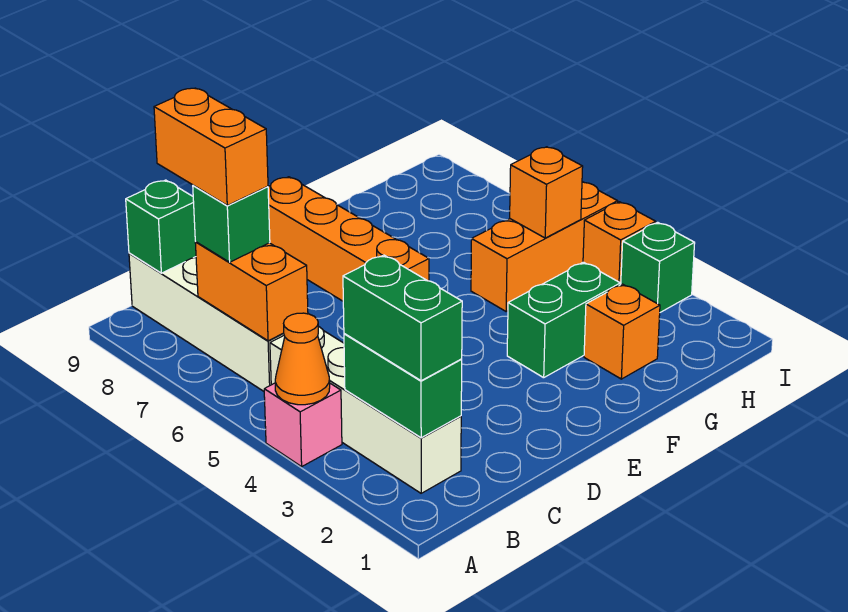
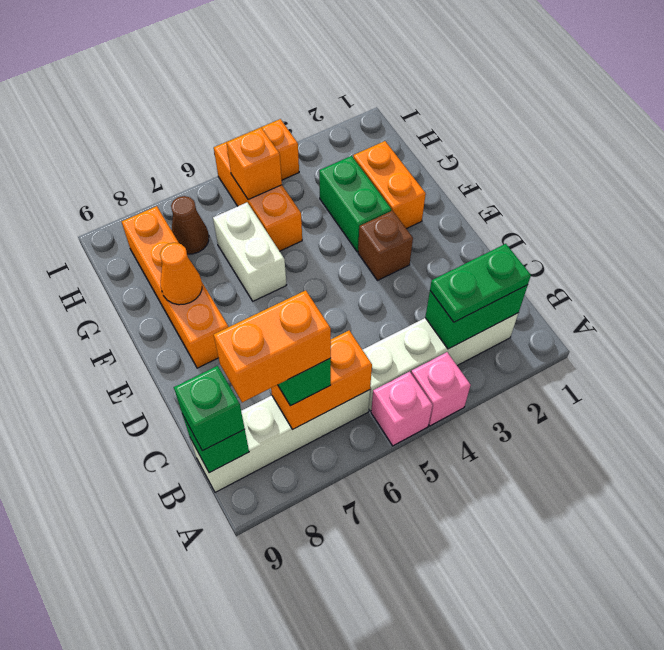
orange cone A4 level 2 -> orange cone F8 level 2
none -> pink brick A5 level 1
green brick B2:B3 level 3 -> green plate B2:B3 level 3
none -> brown brick E3 level 1
orange brick E6:E9 level 1 -> orange brick E8:H8 level 1
none -> white brick F6:G6 level 1
orange brick G2 level 1 -> orange brick F2:G2 level 1
none -> brown cone H7 level 1
green brick I3 level 1 -> green brick B9 level 3

